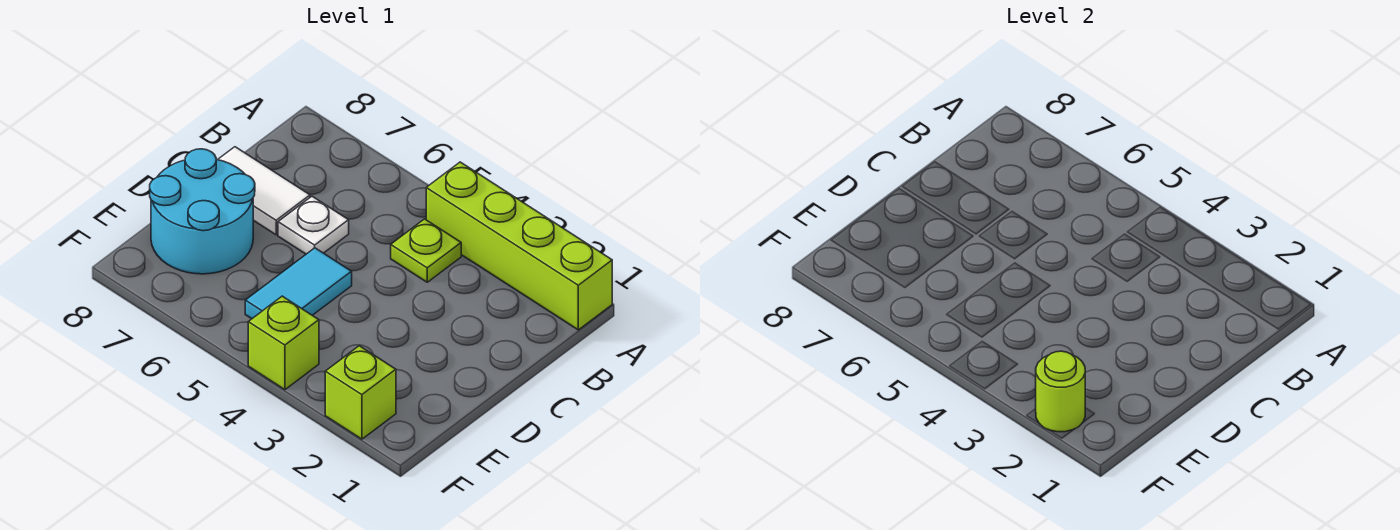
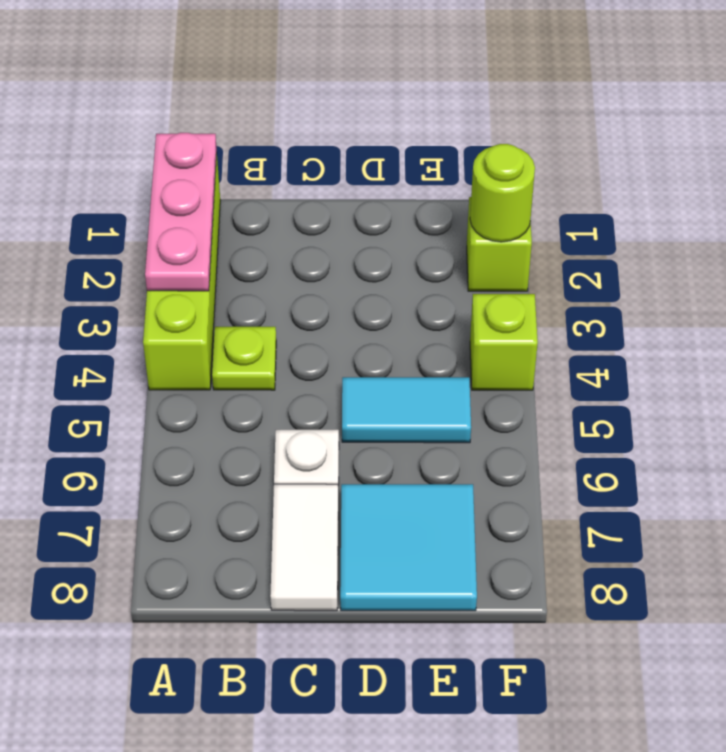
none -> pink plate A1:A3 level 2
cyan round brick D7:E8 level 1 -> cyan tile D7:E8 level 1

